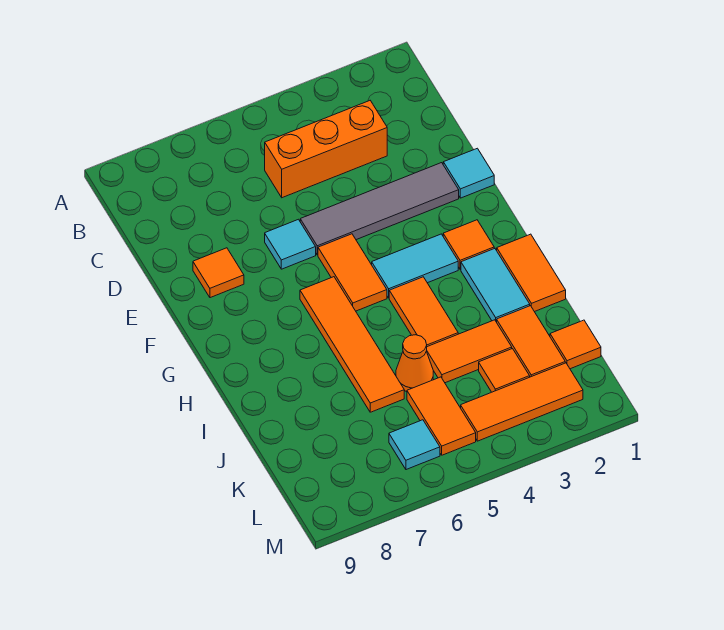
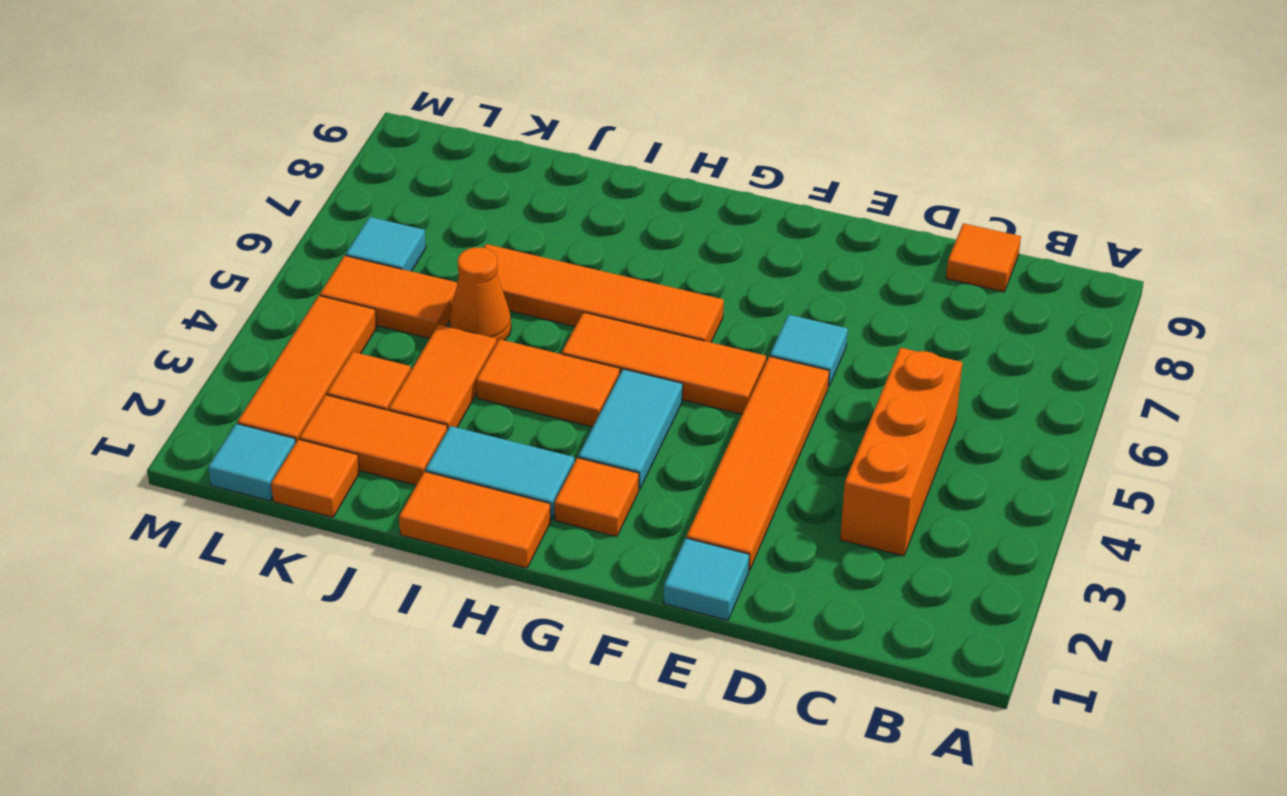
grey tile E2:E5 level 1 -> orange tile E2:E5 level 1
orange tile E8 level 1 -> orange tile C9 level 1
orange tile F5:G5 level 1 -> orange tile F5:H5 level 1
none -> cyan tile L1 level 1

